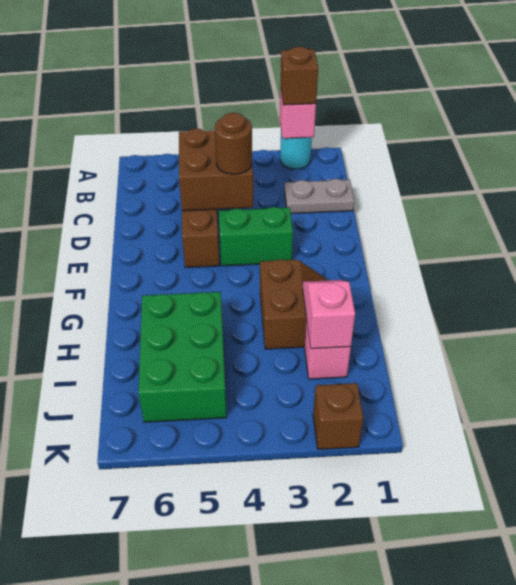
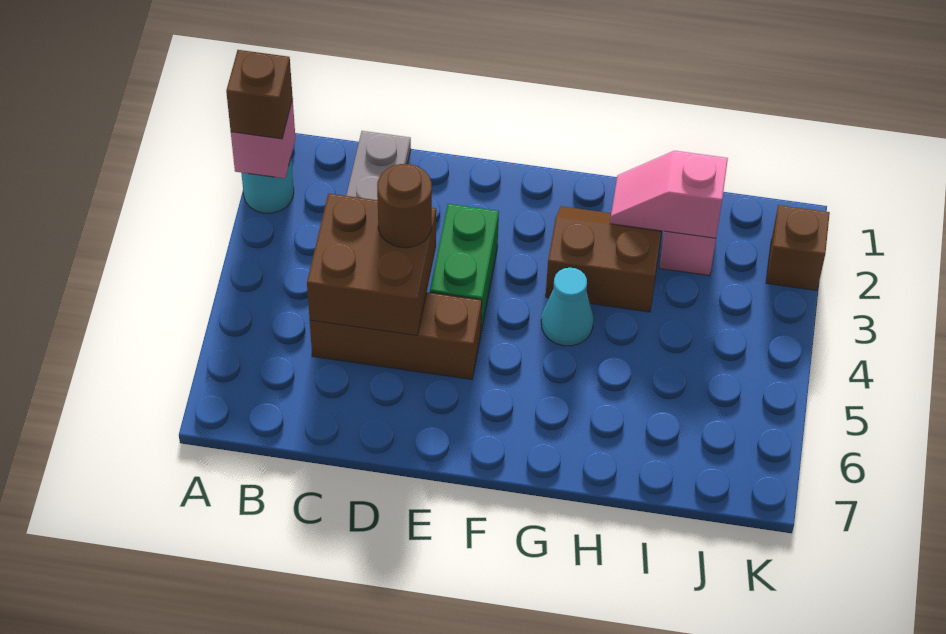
none -> cyan cone G4 level 1
green brick H5:J6 level 1 -> none

